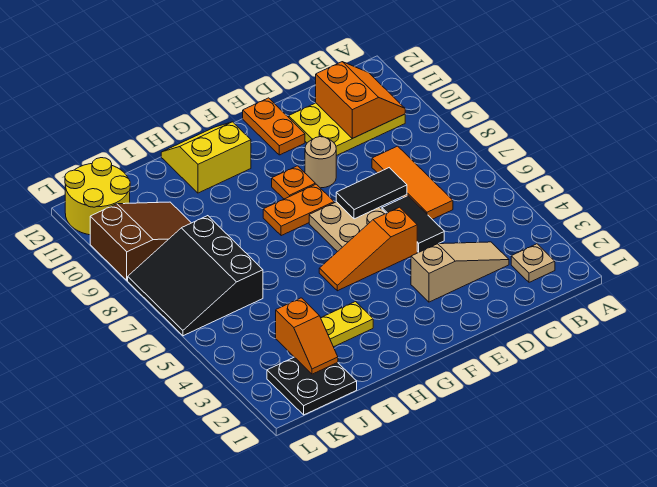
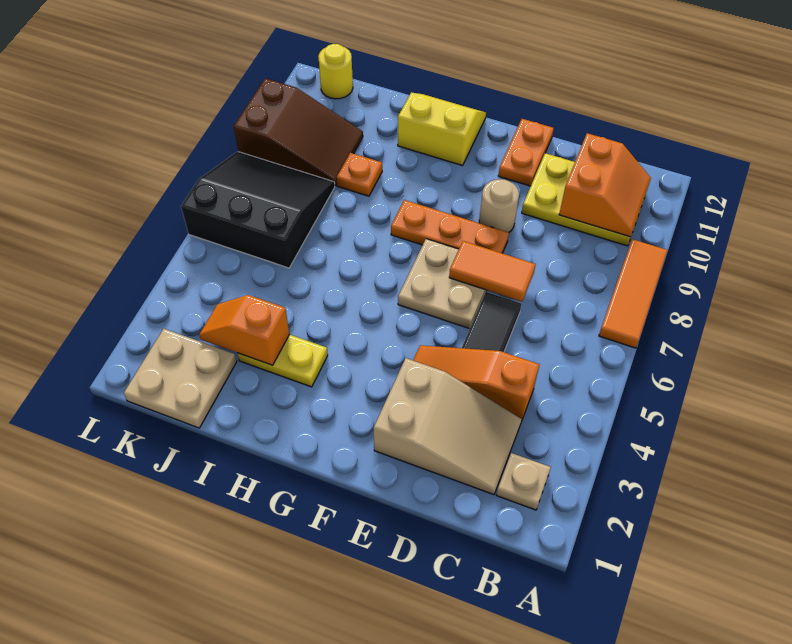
tan slope C3:E3 level 1 top E -> tan slope C2:E3 level 1 top E
orange tile C6:C8 level 1 -> orange tile A7:A9 level 1
black tile D7:E7 level 2 -> orange tile D7:E7 level 2
orange slope E5:G5 level 1 top E -> orange slope C4:E4 level 1 top C
orange plate F8:G8 level 1 -> orange plate E8:G8 level 1
orange plate F9 level 1 -> orange plate I9 level 1
black plate J1:K2 level 1 -> tan plate J1:K2 level 1
orange slope J2:J3 level 2 top 3 -> orange slope I3:J3 level 2 top I
black slope J6:L8 level 1 top J -> black slope J6:L8 level 1 top 6
yellow round brick K11:L12 level 1 -> yellow round brick K12 level 1

